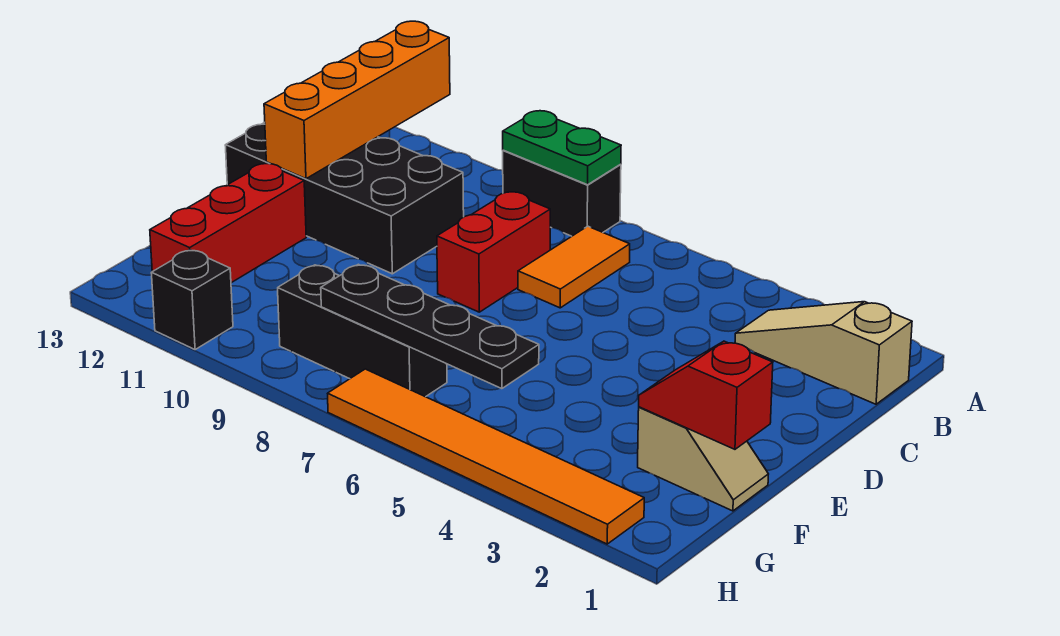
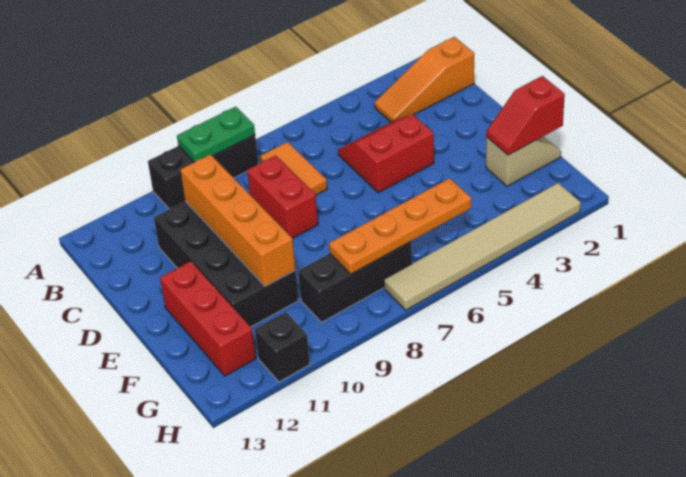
black brick A8:A9 level 1 -> black brick A8:A10 level 1
orange brick A12:D12 level 2 -> orange brick C10:F10 level 2
tan slope B1:B3 level 1 top 1 -> orange slope B1:B3 level 1 top 1
none -> red slope C4:D5 level 1 top D
black brick C10:D13 level 1 -> black brick C10:F11 level 1
black plate G5:G8 level 2 -> orange plate G5:G8 level 2
orange tile H2:H7 level 1 -> tan tile H2:H7 level 1

